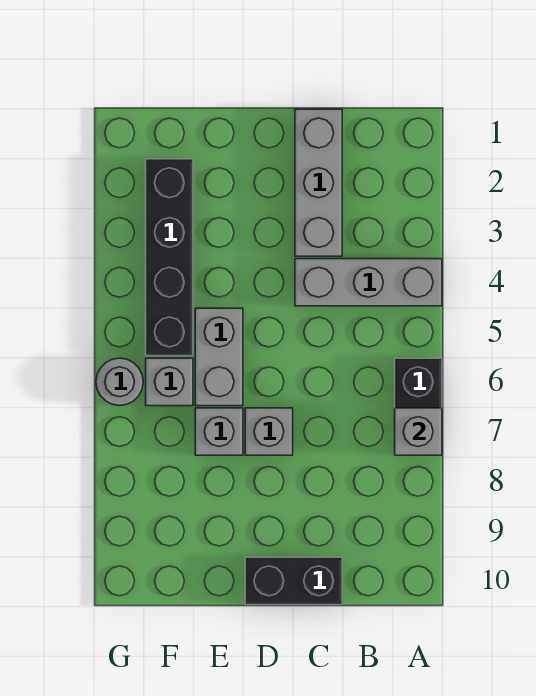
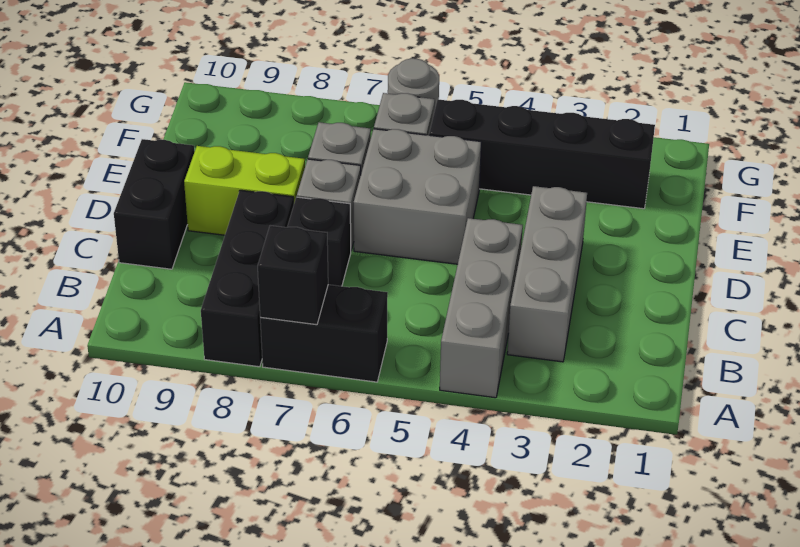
grey brick A7 level 2 -> black brick A7 level 2
none -> black brick A8:C8 level 1
grey brick C1:C3 level 1 -> grey brick B3:D3 level 1
none -> black brick C7 level 1
none -> lime brick D8:D9 level 1
grey brick E5:E6 level 1 -> grey brick D5:E6 level 1

